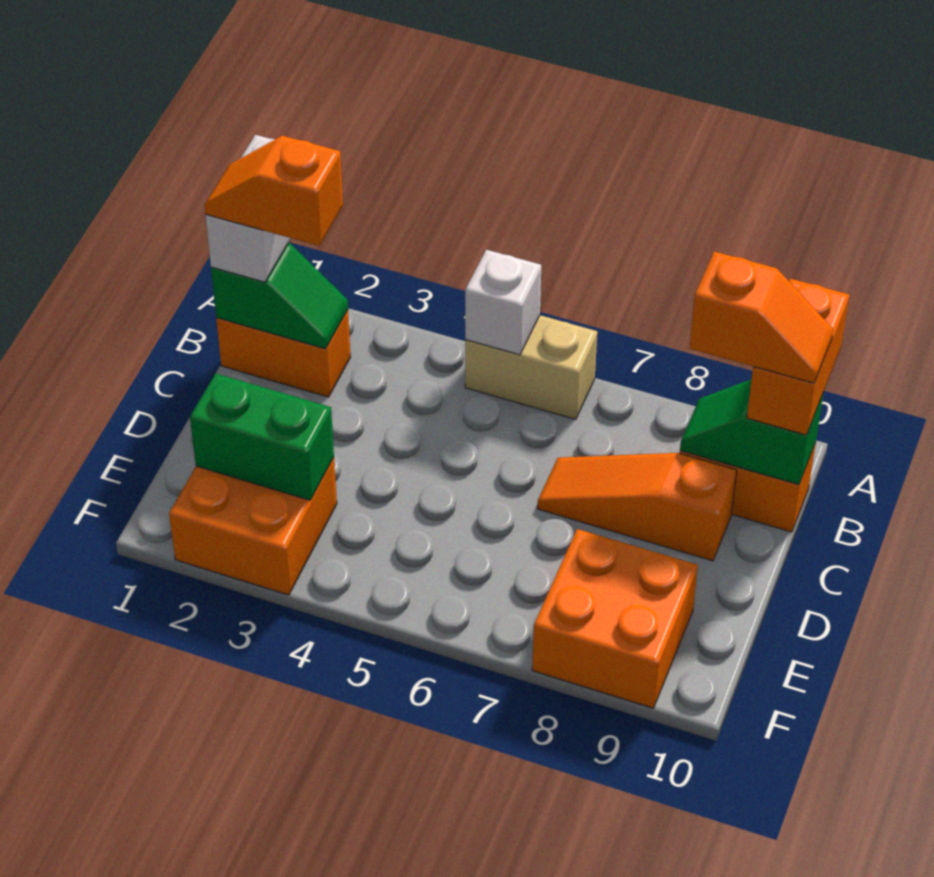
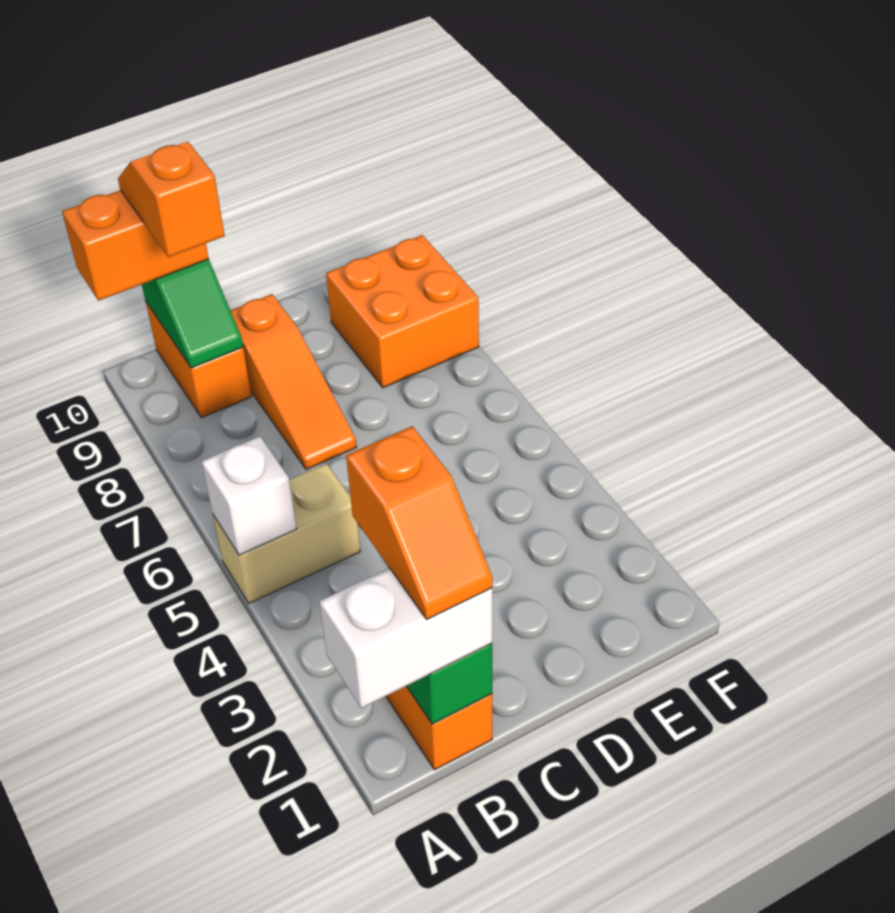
tan brick A5:A6 level 1 -> tan brick A5:B5 level 1
orange brick E2:F3 level 1 -> none
green brick E2:E3 level 2 -> none

